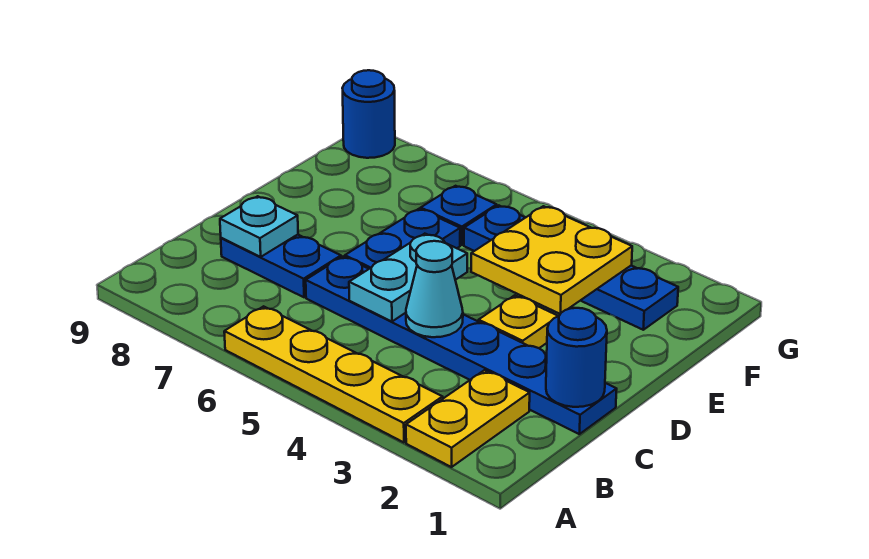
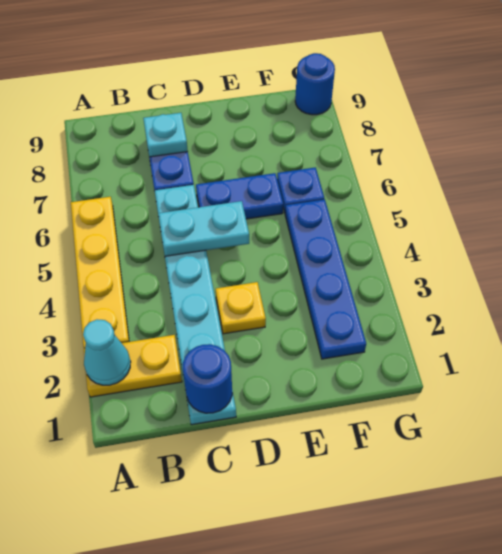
blue plate C1:C6 level 1 -> cyan plate C1:C6 level 1
cyan cone C4 level 2 -> cyan cone A2 level 2
yellow plate E3:F4 level 2 -> none

